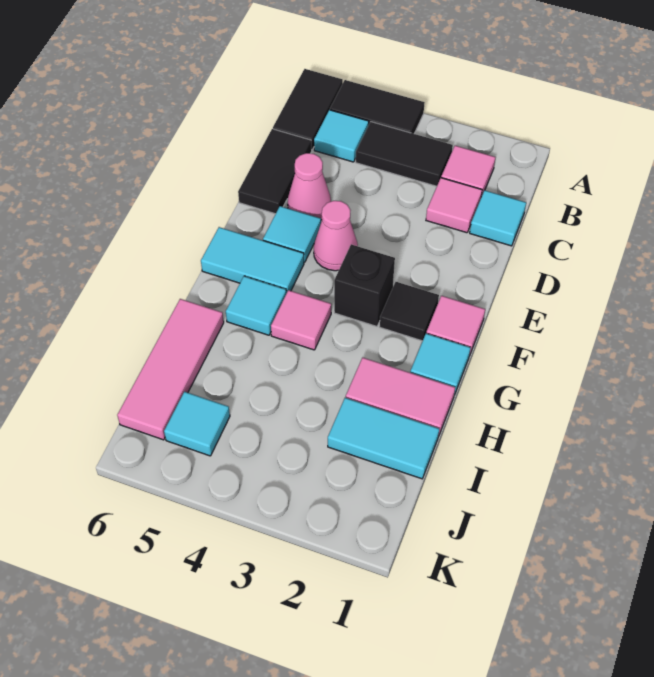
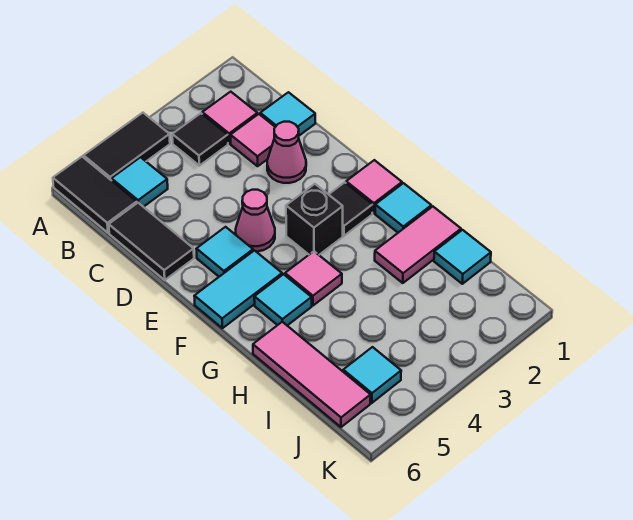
black tile B3:B4 level 1 -> black tile B3 level 1
pink cone D5 level 1 -> pink cone D2 level 1
cyan tile I1:I2 level 1 -> cyan tile I1 level 1

